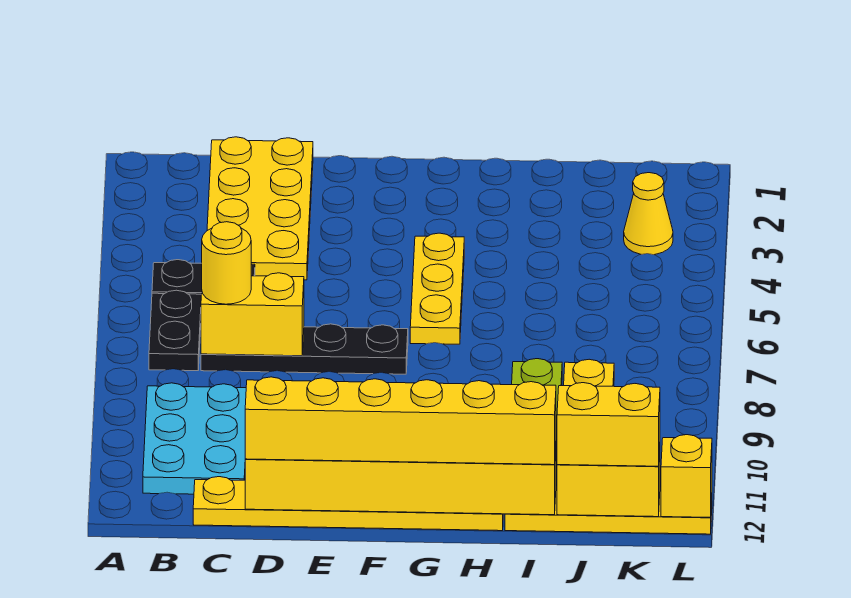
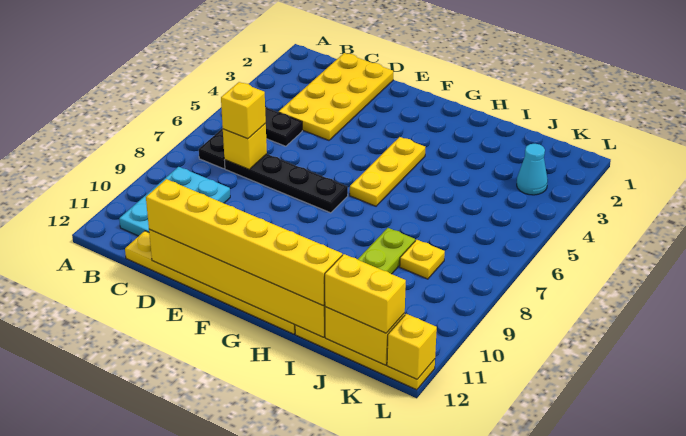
yellow brick C7:D7 level 2 -> yellow brick C7 level 2
yellow round brick C7 level 3 -> yellow brick C7 level 3
yellow cone K3 level 1 -> cyan cone K3 level 1

